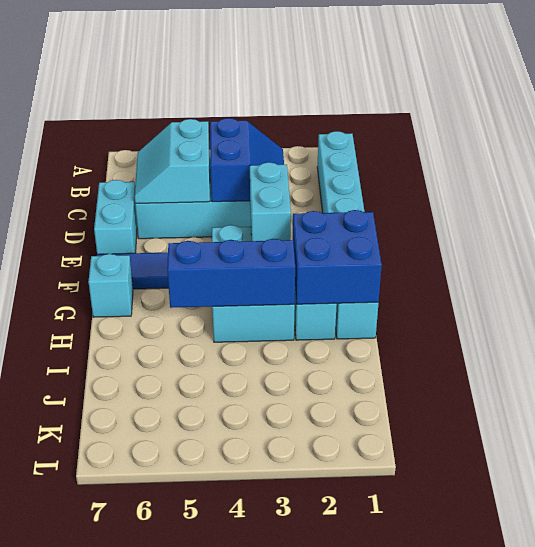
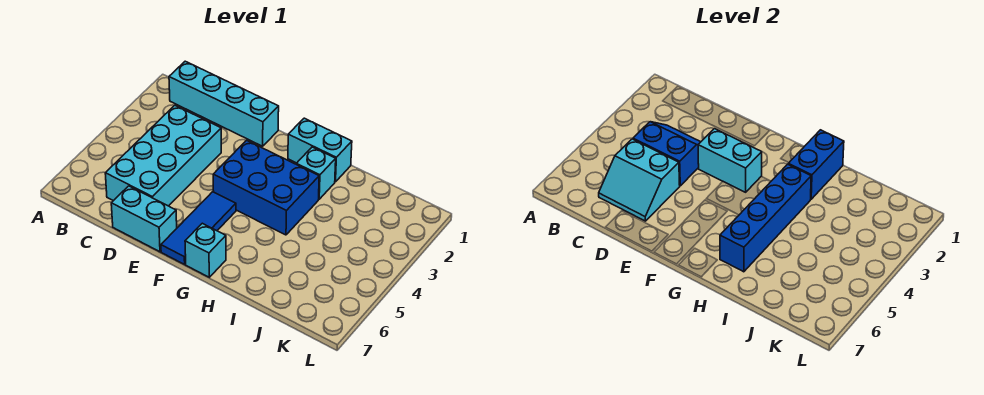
cyan brick F3:H4 level 1 -> blue brick F3:H4 level 1
blue brick G1:H2 level 2 -> blue brick H1:H2 level 2
blue brick H3:H5 level 2 -> blue brick H3:H6 level 2

